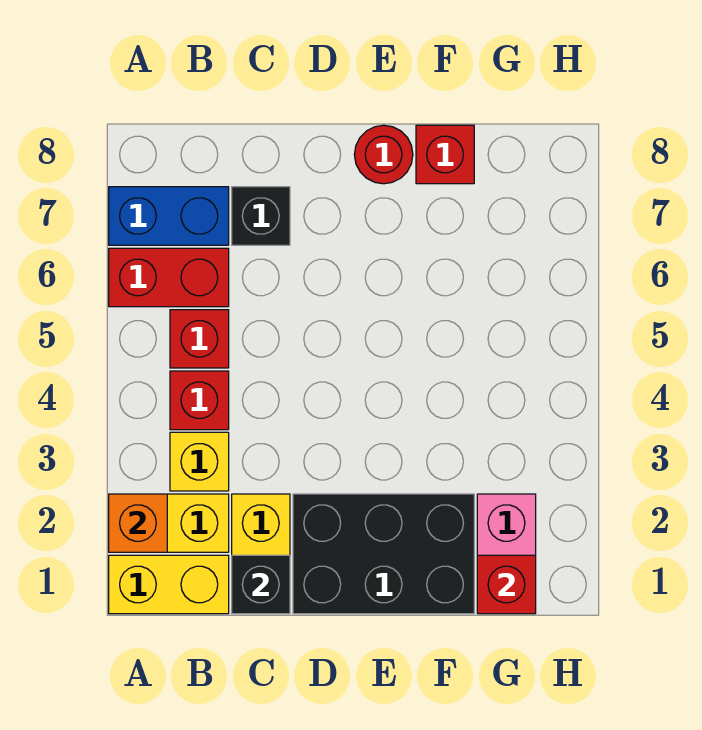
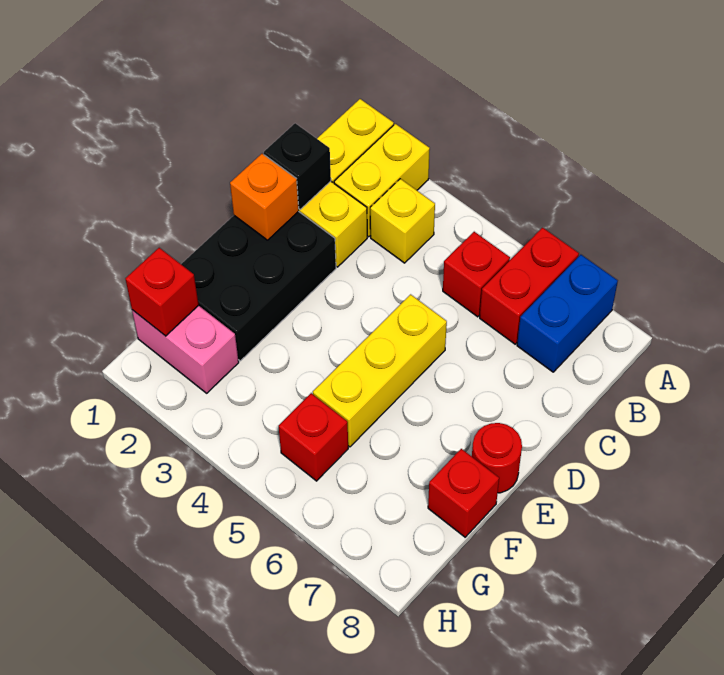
orange brick A2 level 2 -> orange brick D1 level 2
red brick B4 level 1 -> red brick G5 level 1
black brick C7 level 1 -> none
none -> yellow brick D5:F5 level 1

